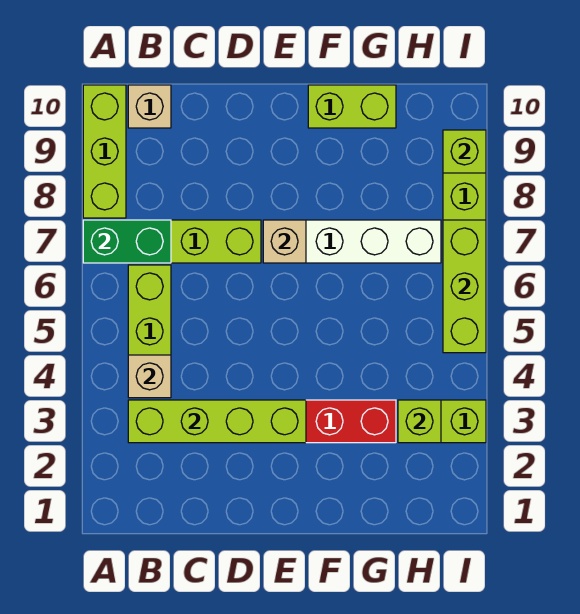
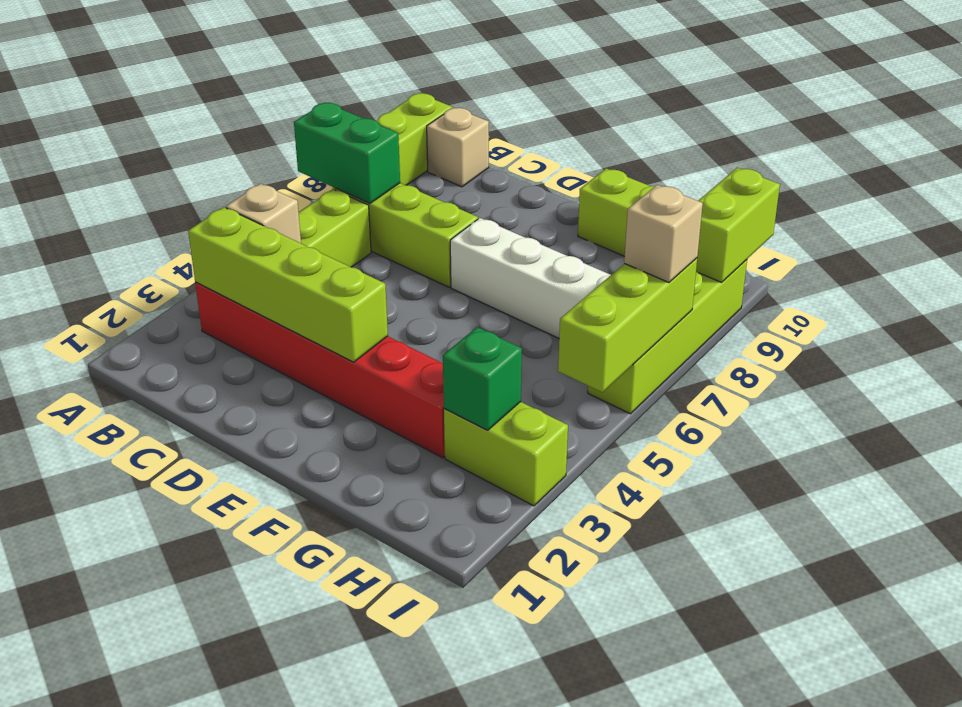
tan brick E7 level 2 -> tan brick I7 level 3
lime brick H3 level 2 -> green brick H3 level 2
lime brick I9 level 2 -> lime brick I9:I10 level 2

